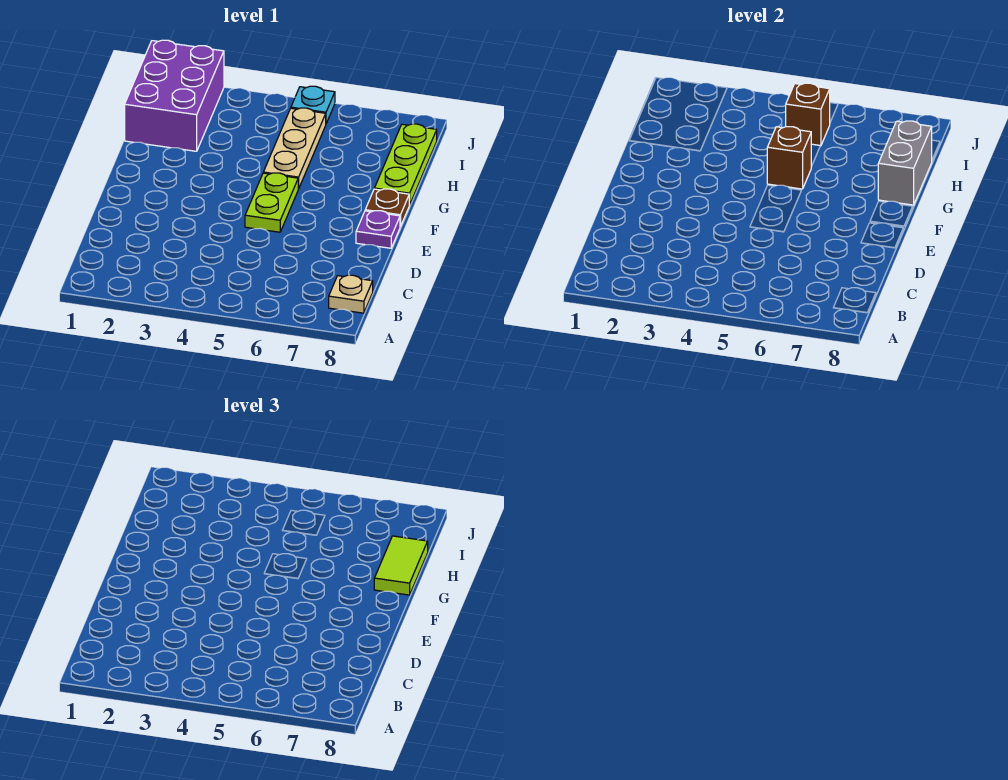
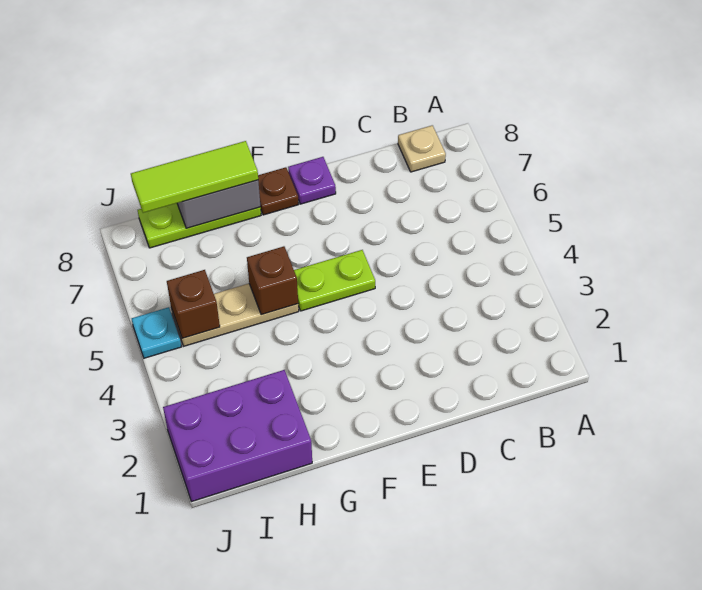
lime tile G8:H8 level 3 -> lime tile G8:I8 level 3

